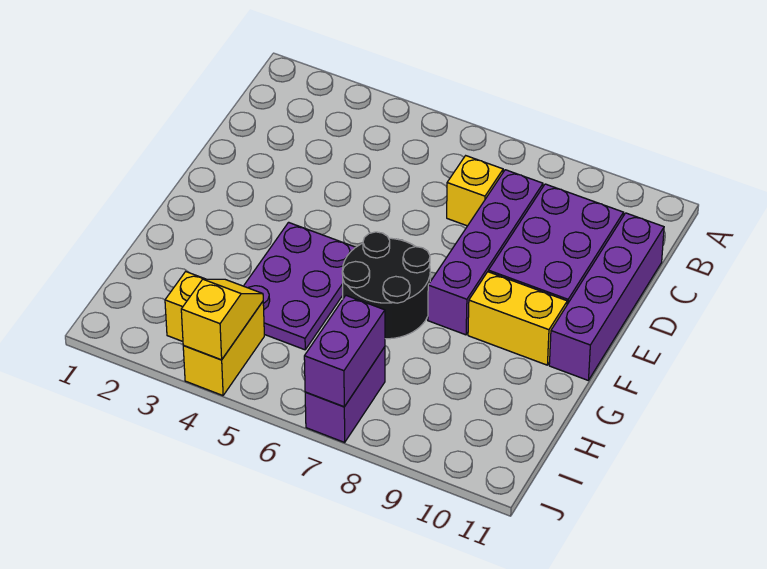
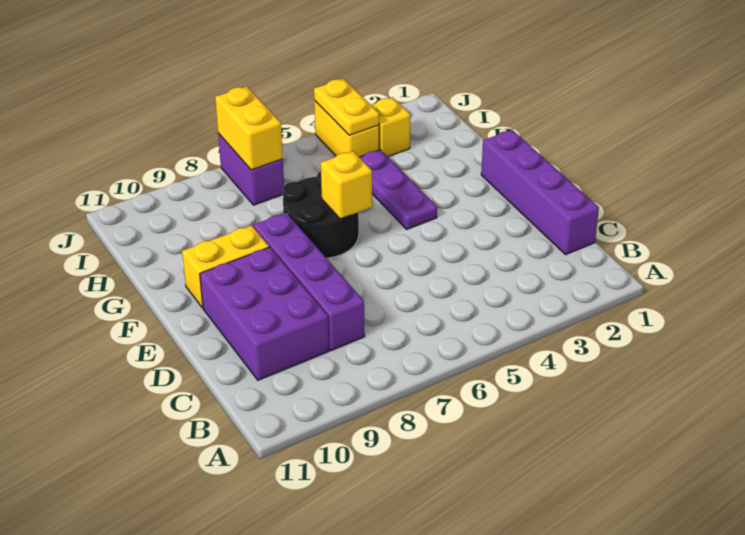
yellow brick C7 level 1 -> yellow brick F6 level 2
purple brick C11:F11 level 1 -> purple brick C1:F1 level 1
purple plate F4:H5 level 1 -> purple plate F4:H4 level 1
yellow slope I4:J4 level 2 top J -> yellow plate I4:J4 level 2
purple brick I7:J7 level 2 -> yellow brick I7:J7 level 2

